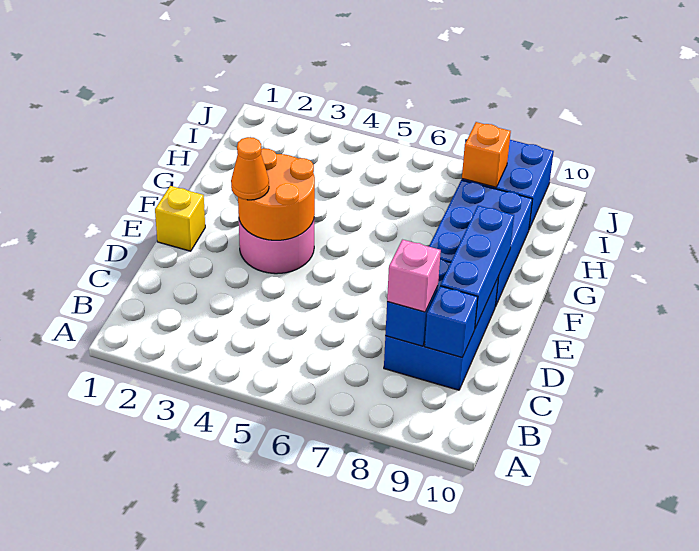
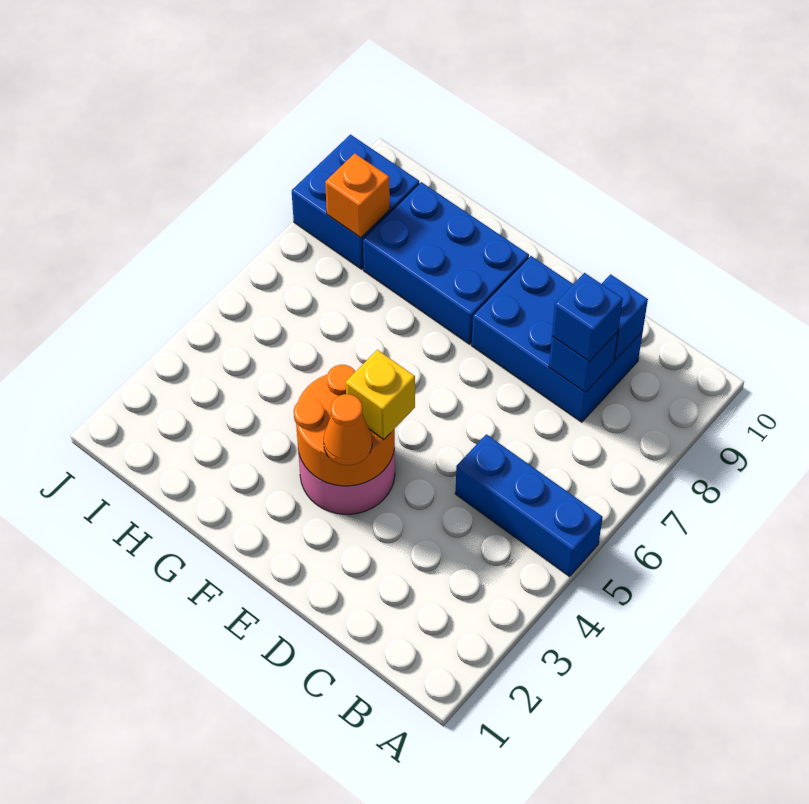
pink brick C8 level 3 -> blue brick C8 level 3
blue brick D9:F9 level 2 -> blue brick A5:C5 level 1
yellow brick E1 level 1 -> yellow brick E4 level 3

